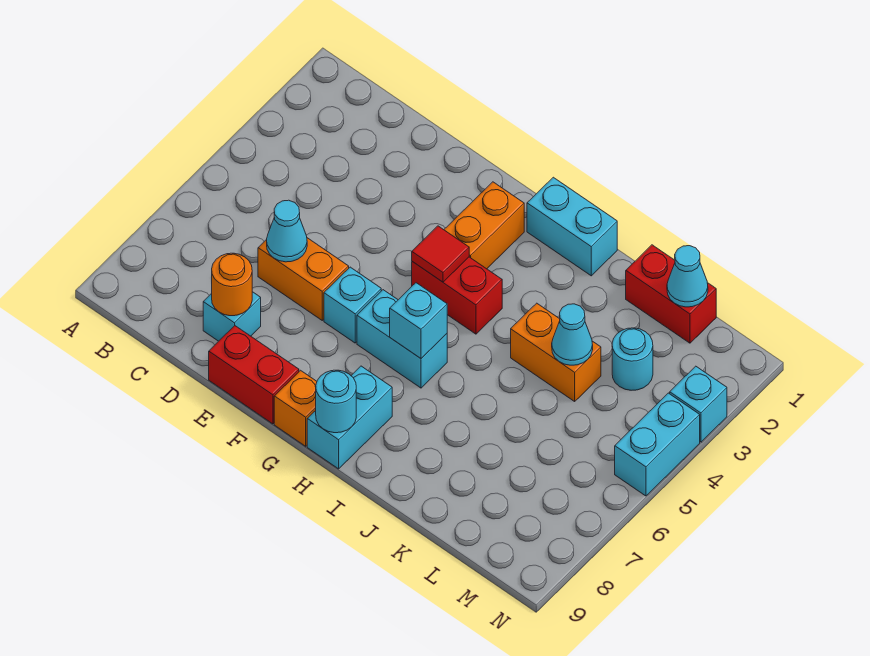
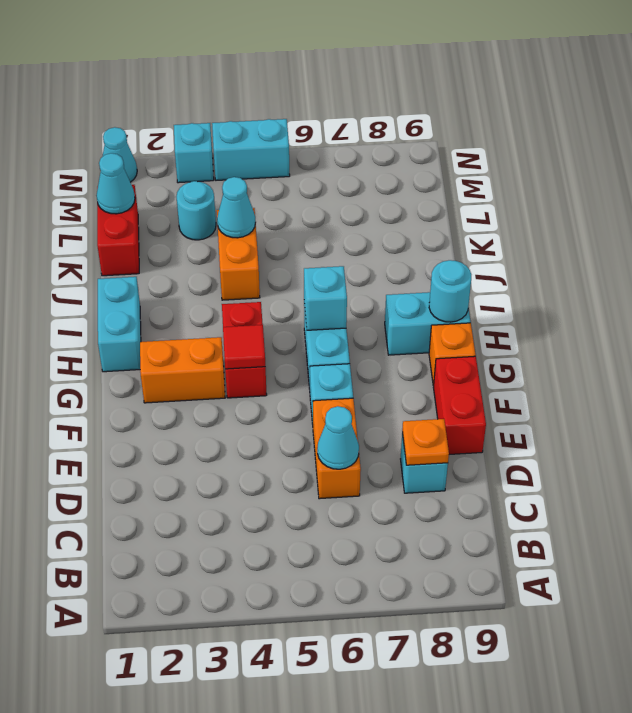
orange round brick D8 level 2 -> orange plate D8 level 2
none -> cyan cone N1 level 1

